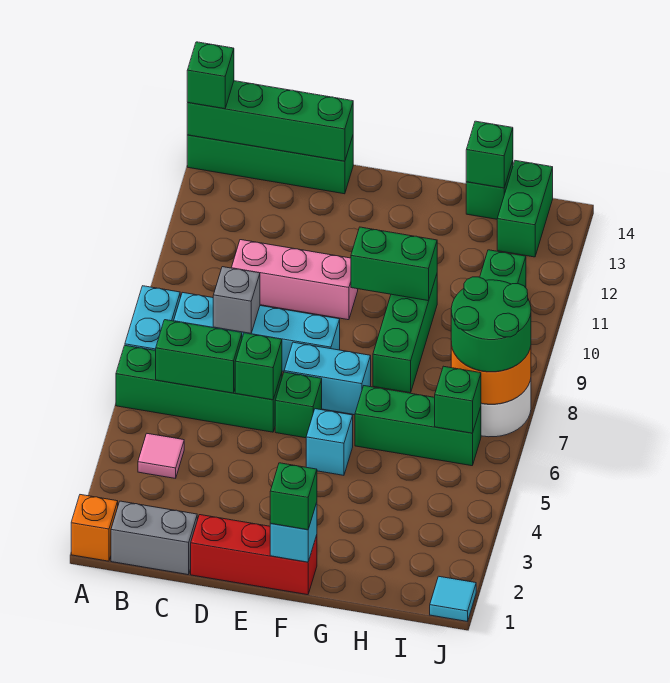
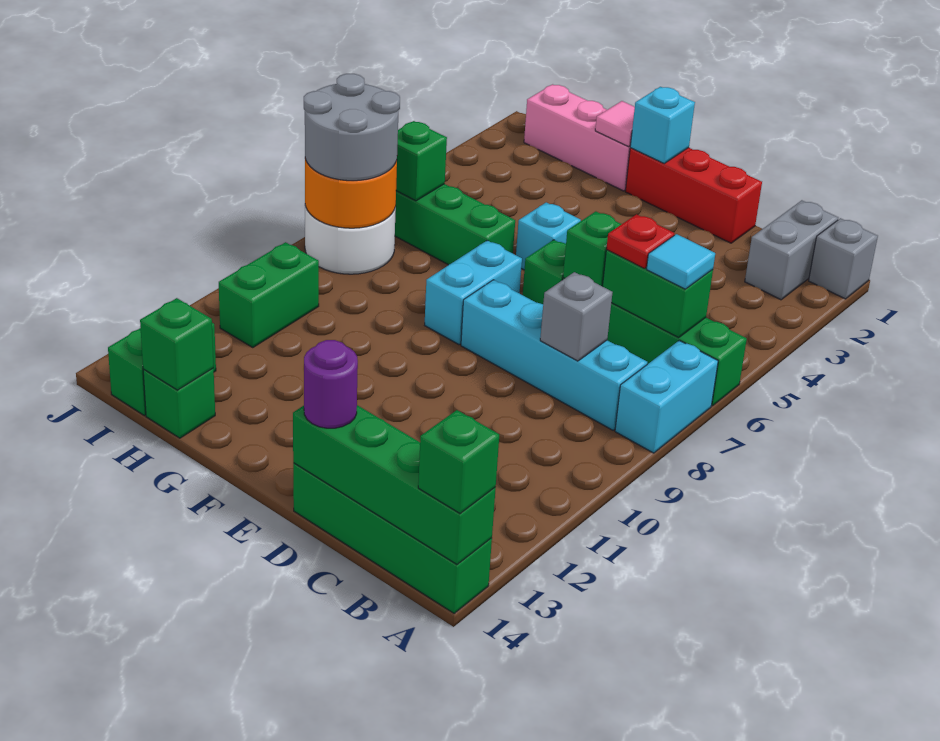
orange brick A1 level 1 -> grey brick A1 level 1
grey brick B1:C1 level 1 -> grey brick B1:B2 level 1
pink tile B4 level 1 -> pink tile G1 level 2
none -> red plate C6 level 3
pink brick C10:E10 level 1 -> pink brick G1:I1 level 1
none -> purple round brick D14 level 3
cyan brick E7:F7 level 1 -> cyan brick F7:F8 level 1
green brick F1 level 3 -> none
green brick F10:G10 level 2 -> none
green brick G8:G10 level 1 -> none
green round brick I7:J8 level 3 -> grey round brick I7:J8 level 3
cyan tile J1 level 1 -> cyan tile B6 level 3

